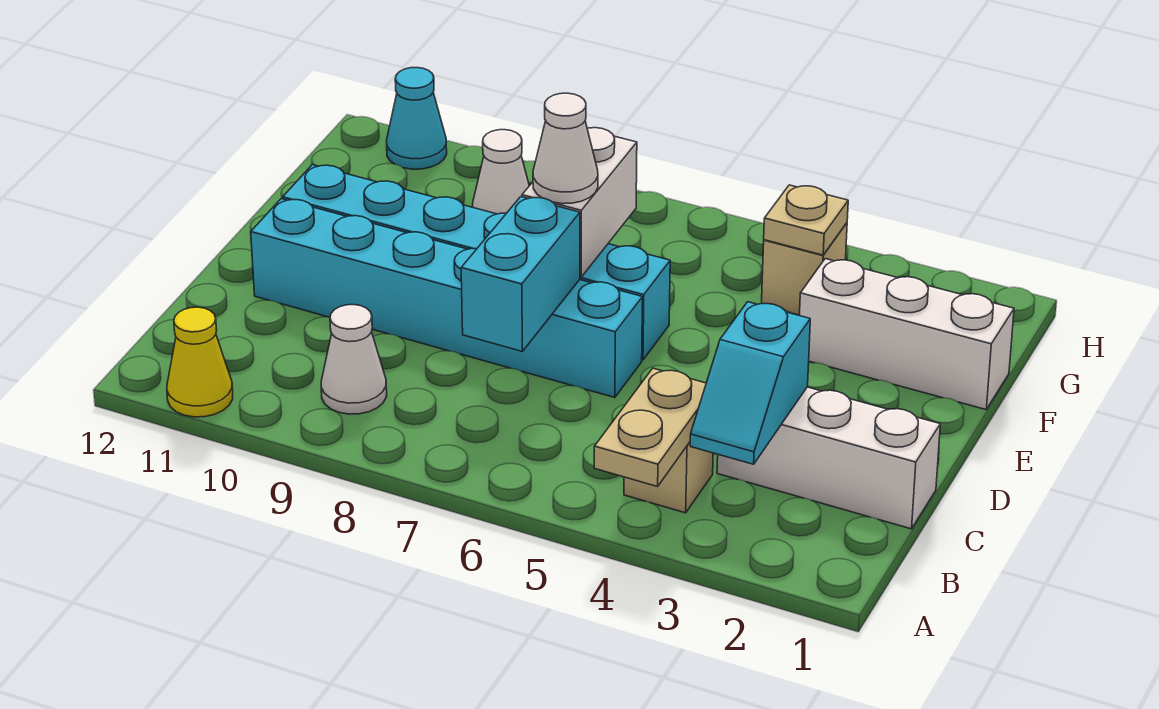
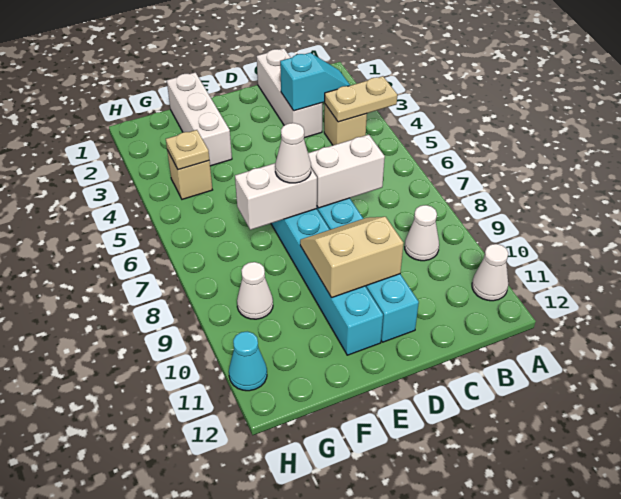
yellow cone A11 level 1 -> white cone A11 level 1
cyan brick C7:D7 level 2 -> white brick C7:D7 level 2
none -> tan slope D9:E10 level 2 top 10

